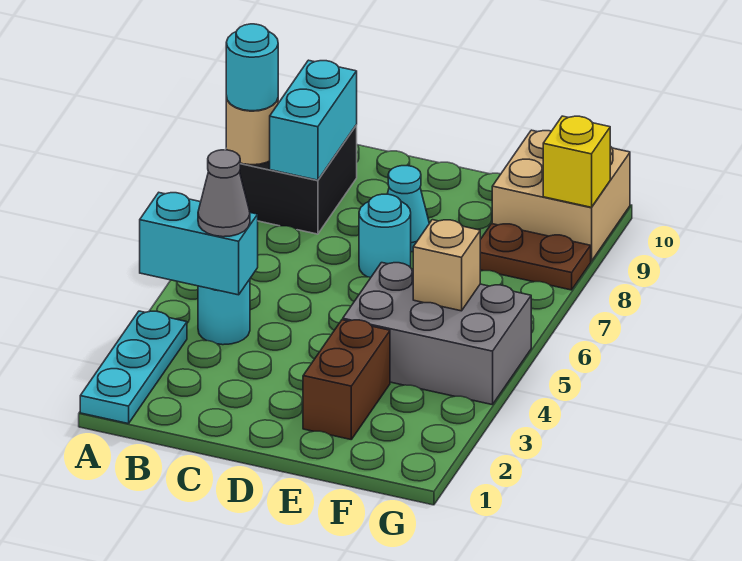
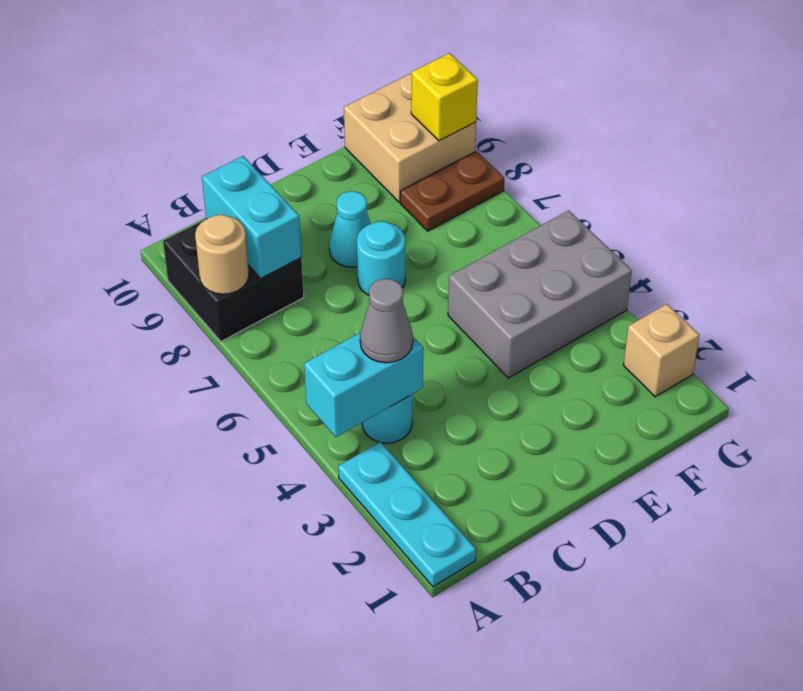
cyan round brick A8 level 3 -> none
brown brick E2:E3 level 1 -> none
tan brick F5 level 2 -> tan brick G2 level 1

